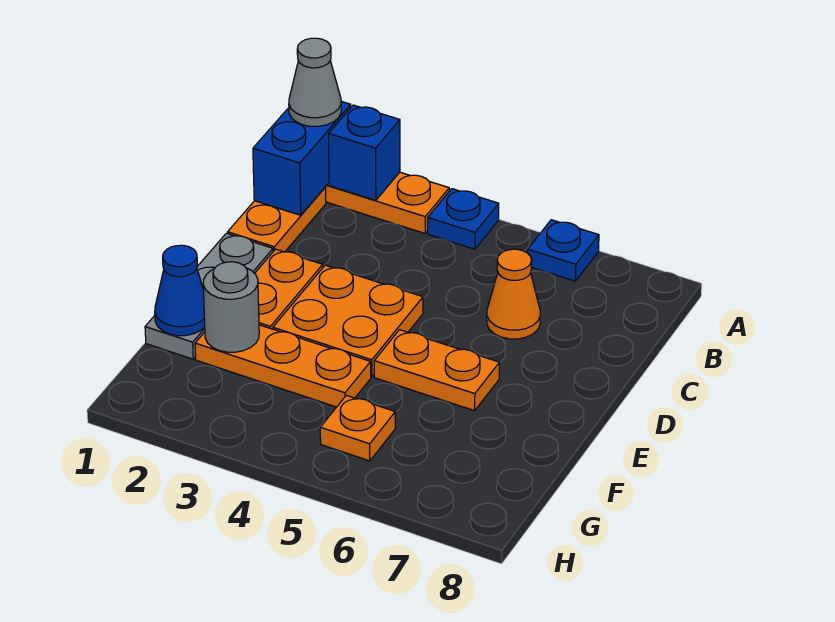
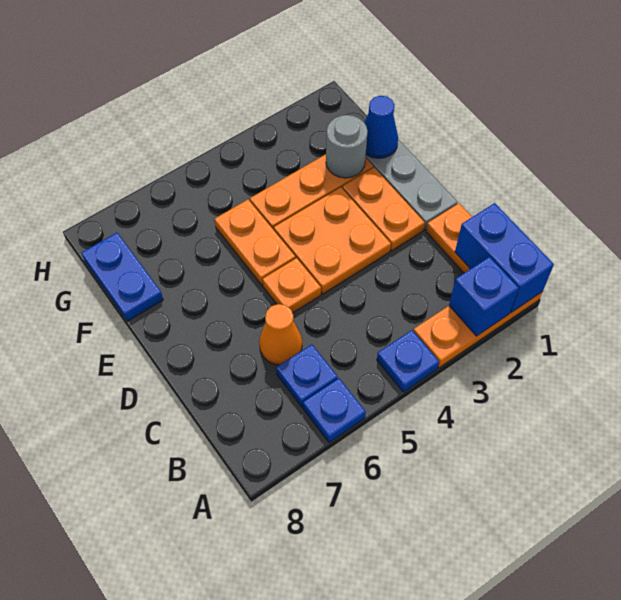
grey cone A1 level 3 -> none
none -> blue plate B6 level 1
orange plate E5:E6 level 1 -> orange plate E5:F5 level 1
none -> blue plate F8:G8 level 1
orange plate G5 level 1 -> orange plate D5 level 1

